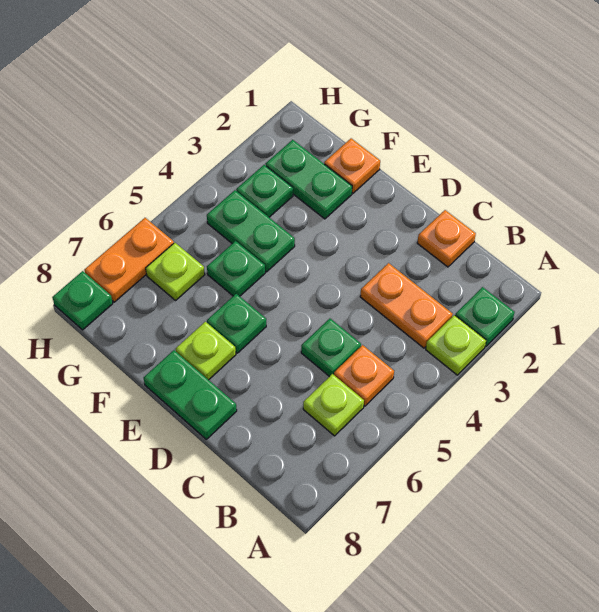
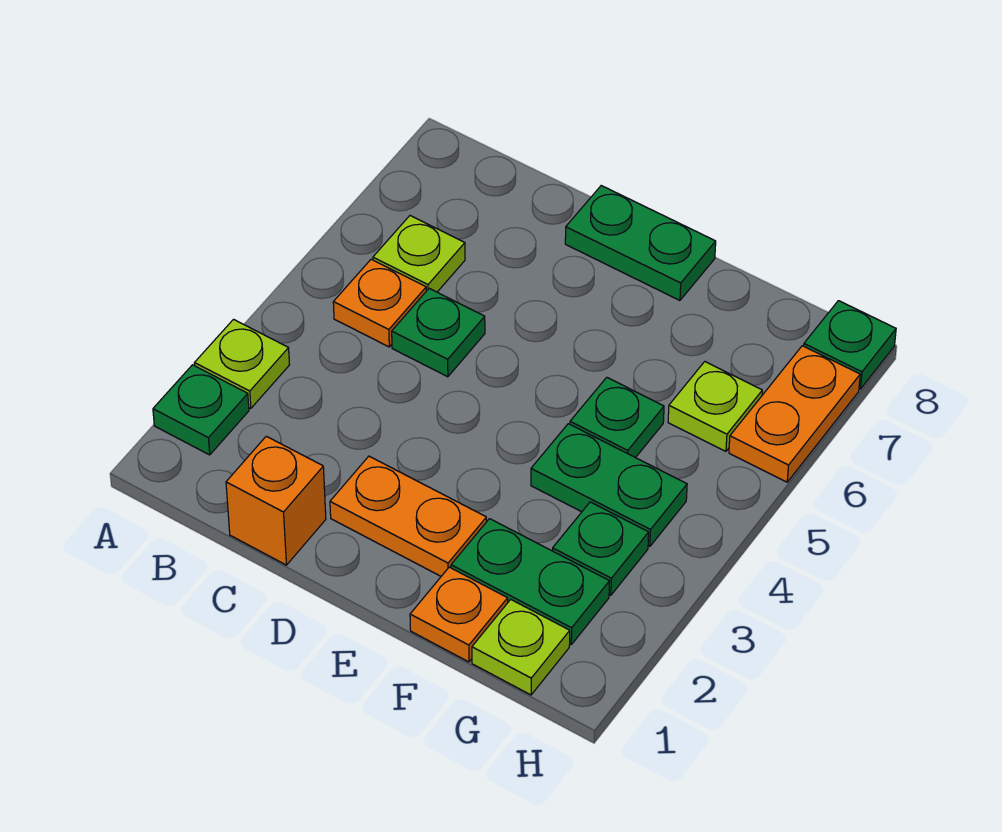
orange plate B3:C3 level 1 -> orange plate D2:E2 level 1
orange plate C1 level 1 -> orange brick C1 level 1
green plate E6 level 1 -> none
lime plate E7 level 1 -> lime plate G1 level 1

